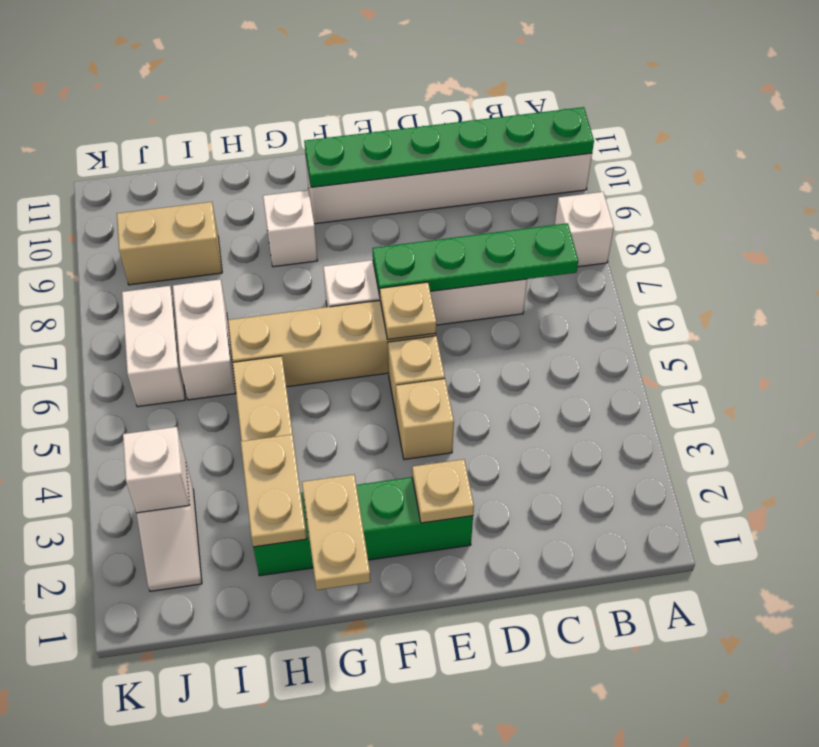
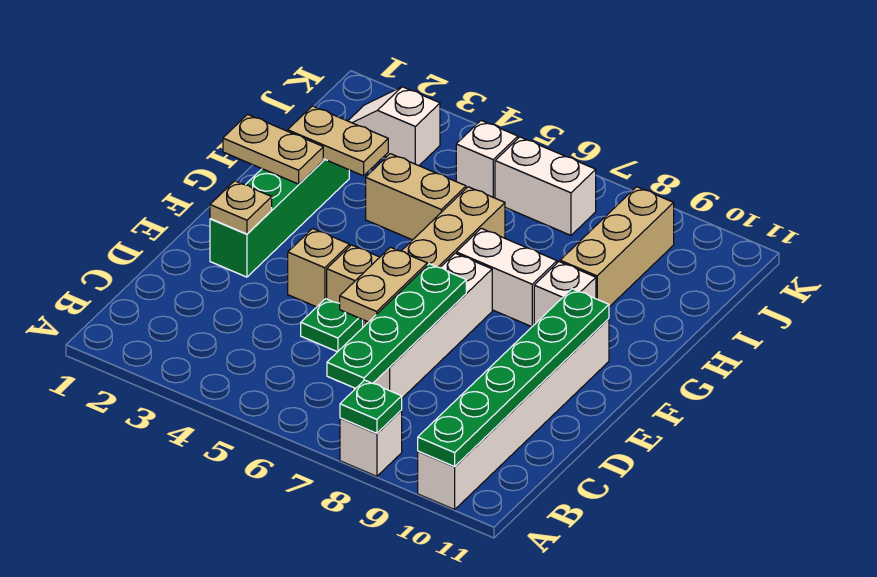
none -> green plate A8 level 2
none -> green plate D5 level 1
tan plate E6 level 2 -> tan plate D6:E6 level 2
white brick I6:I7 level 1 -> white brick G7:G8 level 1
tan brick I9:J9 level 1 -> tan brick H9:J9 level 1
white brick J3 level 2 -> white brick J5 level 1

